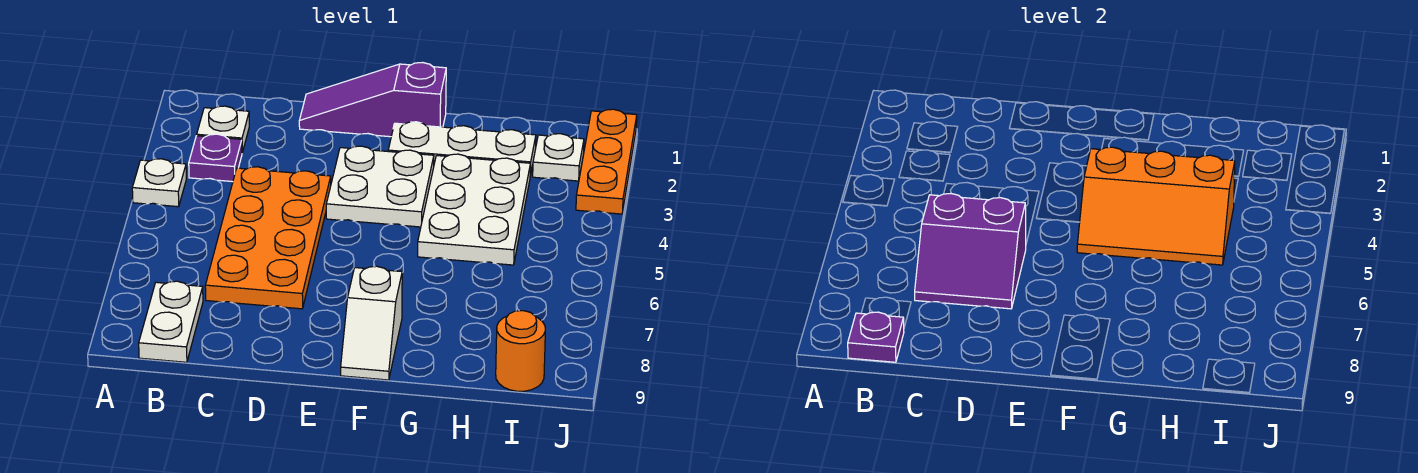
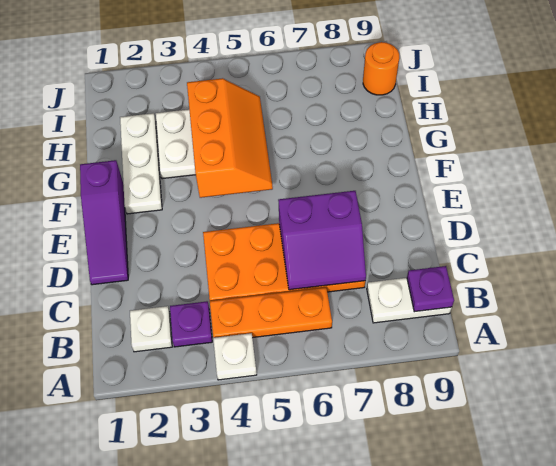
purple slope C6:D7 level 2 top 6 -> purple slope C6:D7 level 2 top D
white plate E3:F4 level 1 -> none
white slope F8:F9 level 1 top 8 -> none
white plate I2 level 1 -> none
orange plate J1:J3 level 1 -> orange plate B4:B6 level 1

